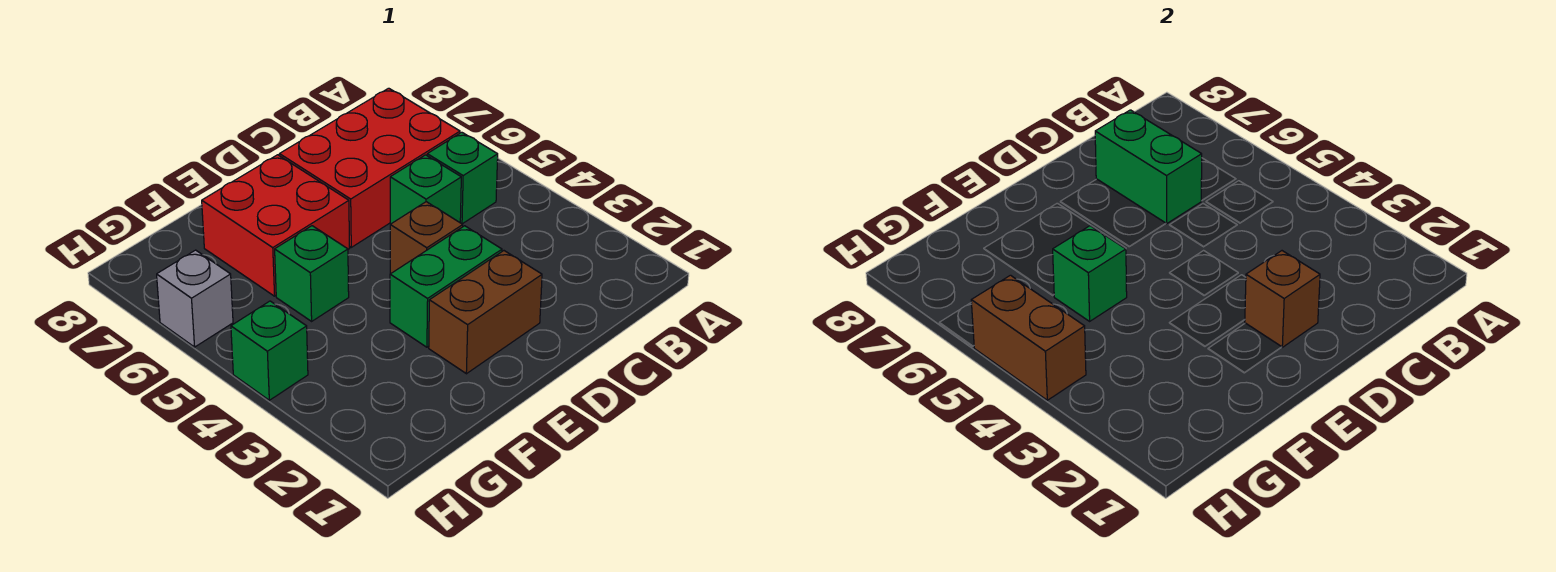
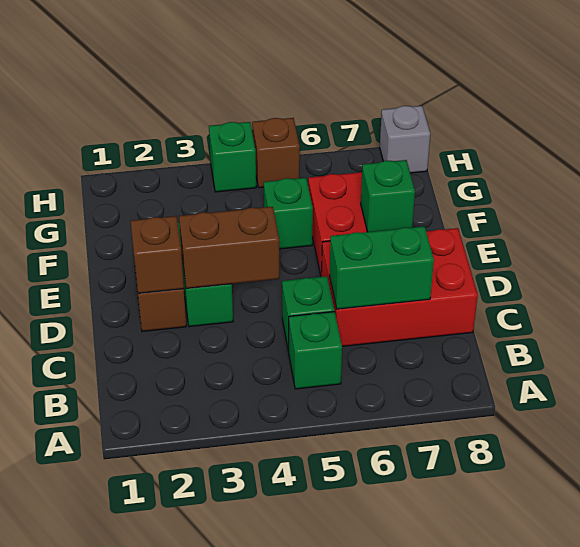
red brick B6:D7 level 1 -> red brick C6:D8 level 1
brown brick D4 level 1 -> brown brick H5 level 1
green brick F5 level 2 -> green brick E7 level 2
brown brick H4:H5 level 2 -> brown brick D3:D4 level 2
grey brick H6 level 1 -> grey brick H8 level 1

